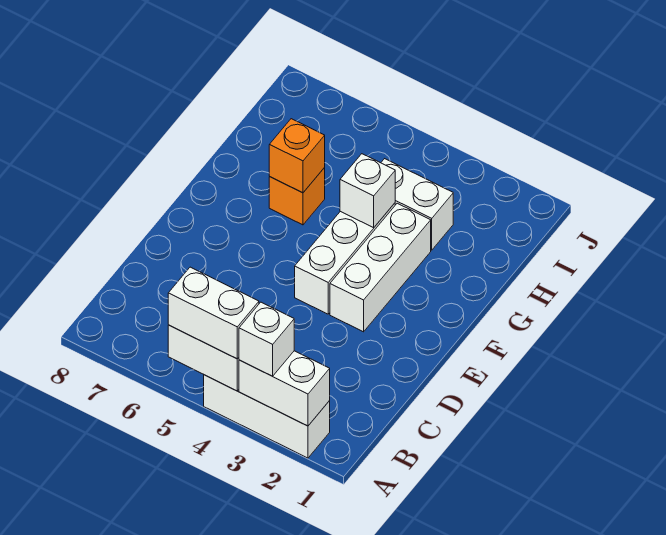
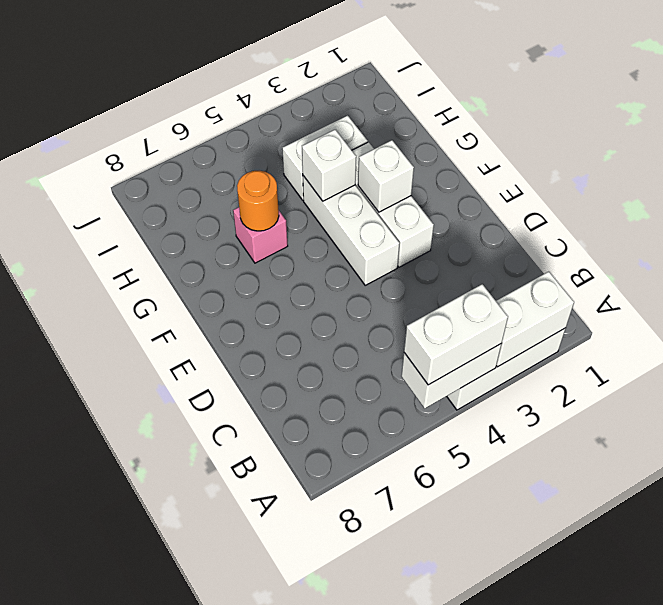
white brick A3 level 3 -> white brick F3 level 2
orange brick G6 level 1 -> pink brick G6 level 1
orange brick G6 level 2 -> orange round brick G6 level 2

